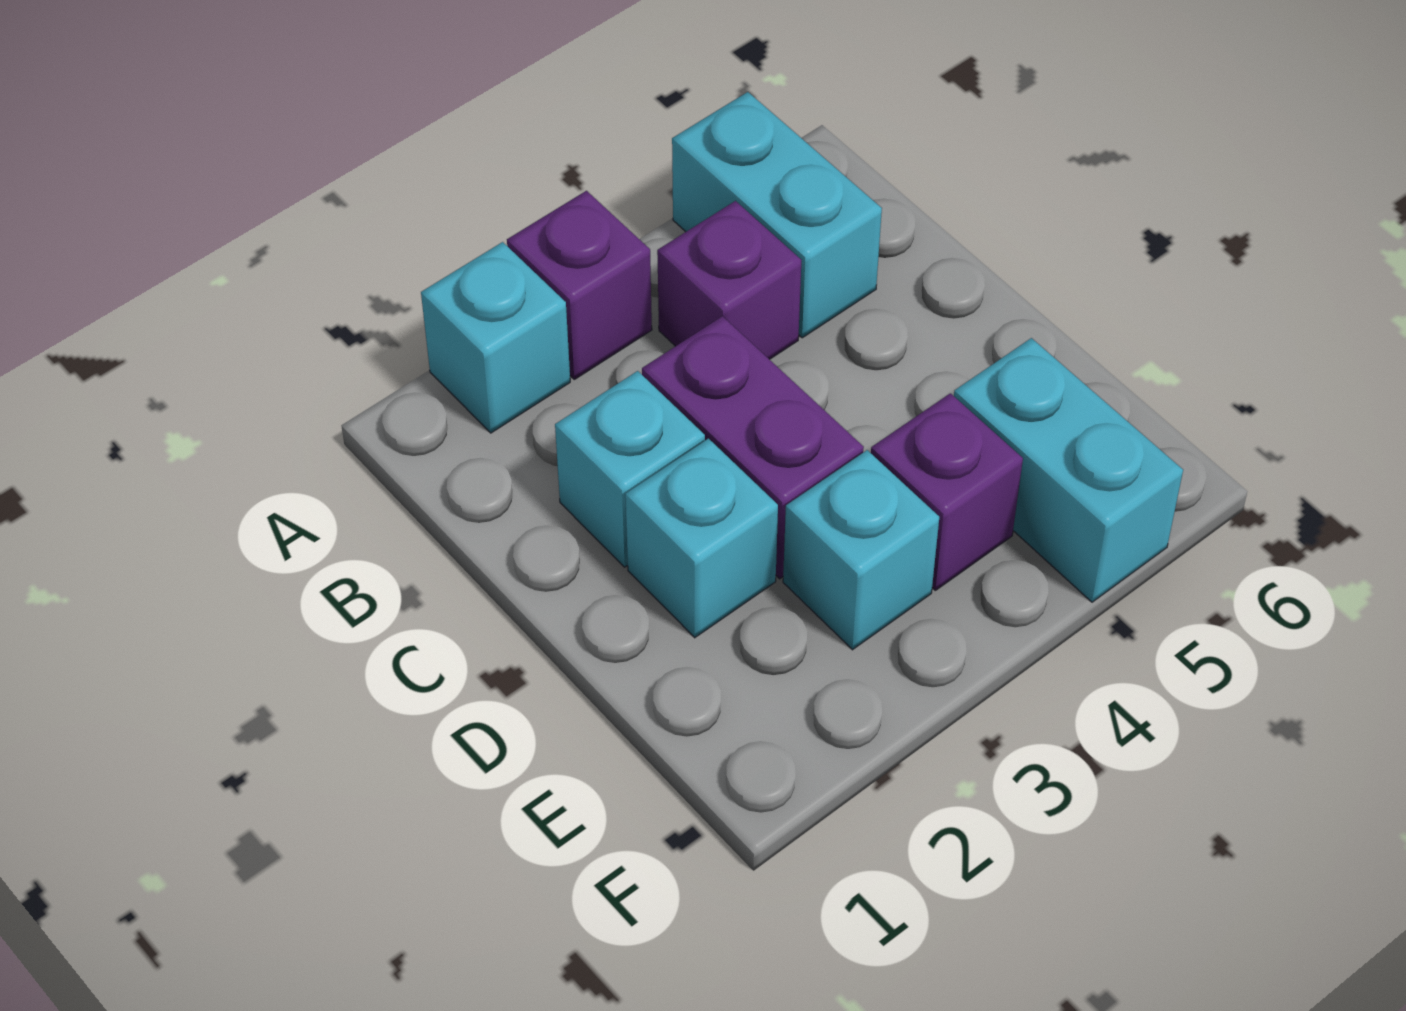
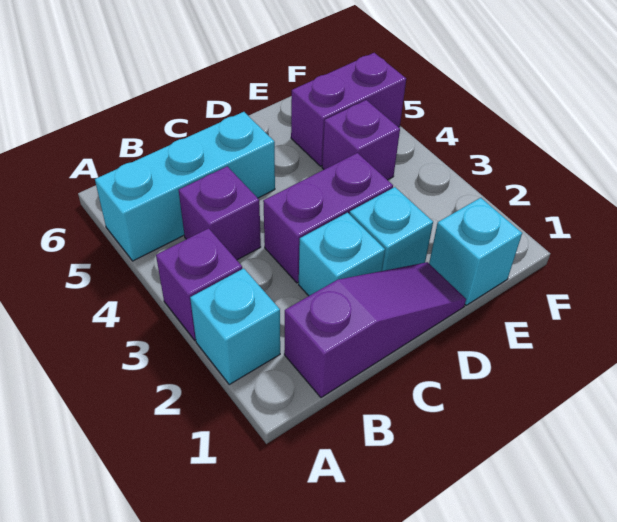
cyan brick A5:B5 level 1 -> cyan brick A5:C5 level 1
none -> purple slope B1:D1 level 1 top B
cyan brick E3 level 1 -> cyan brick E1 level 1
cyan brick E5:F5 level 1 -> purple brick E5:F5 level 1

